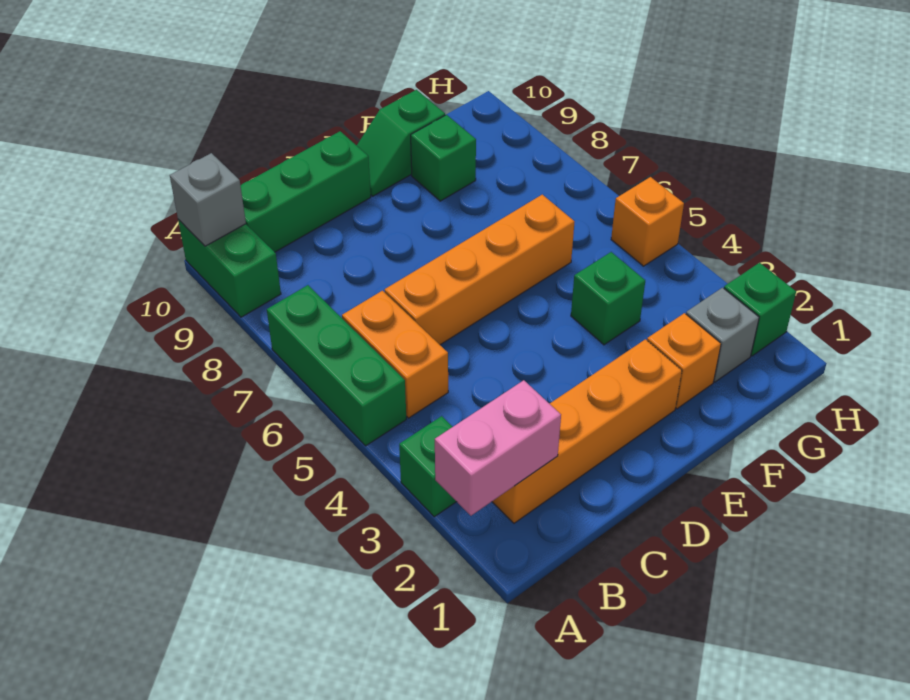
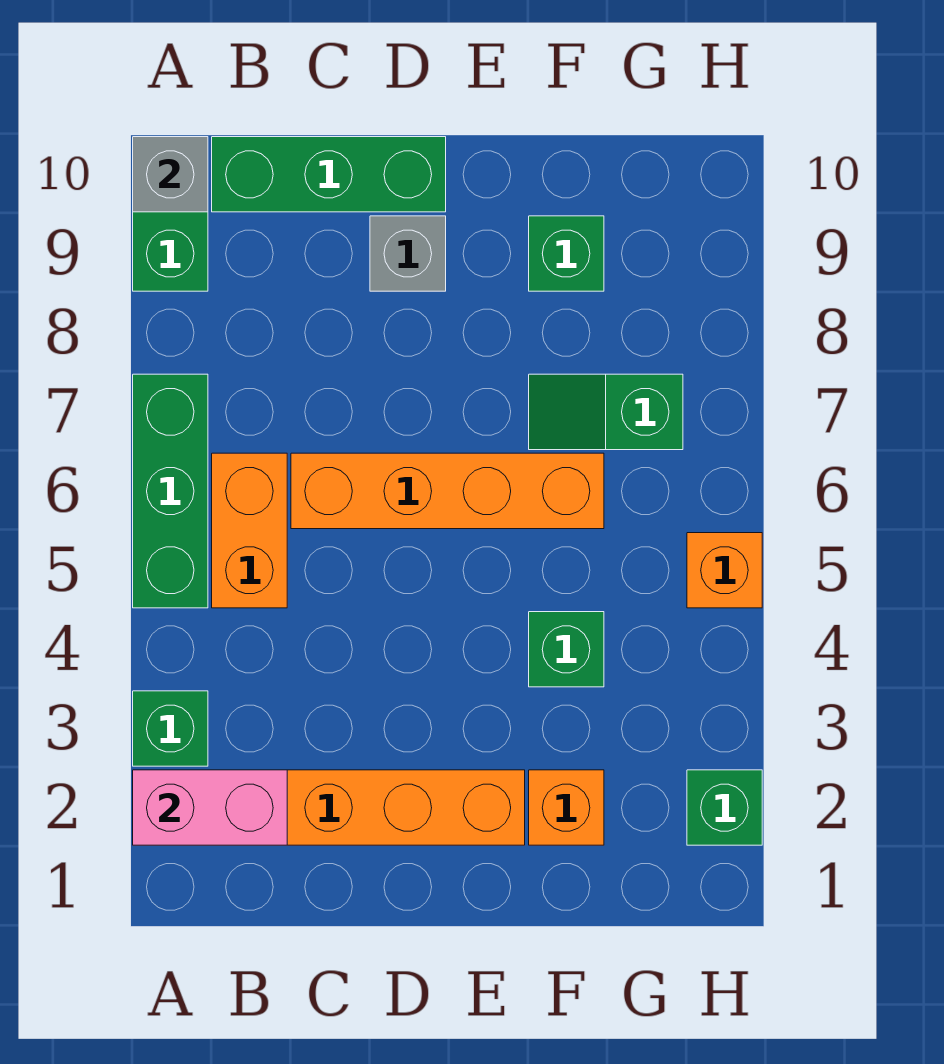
green slope E10:F10 level 1 top F -> green slope F7:G7 level 1 top G
grey brick G2 level 1 -> grey brick D9 level 1

